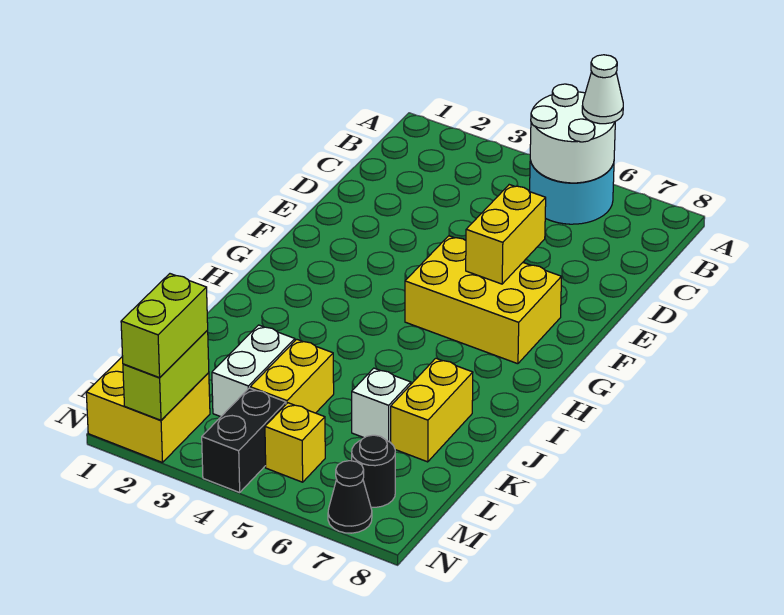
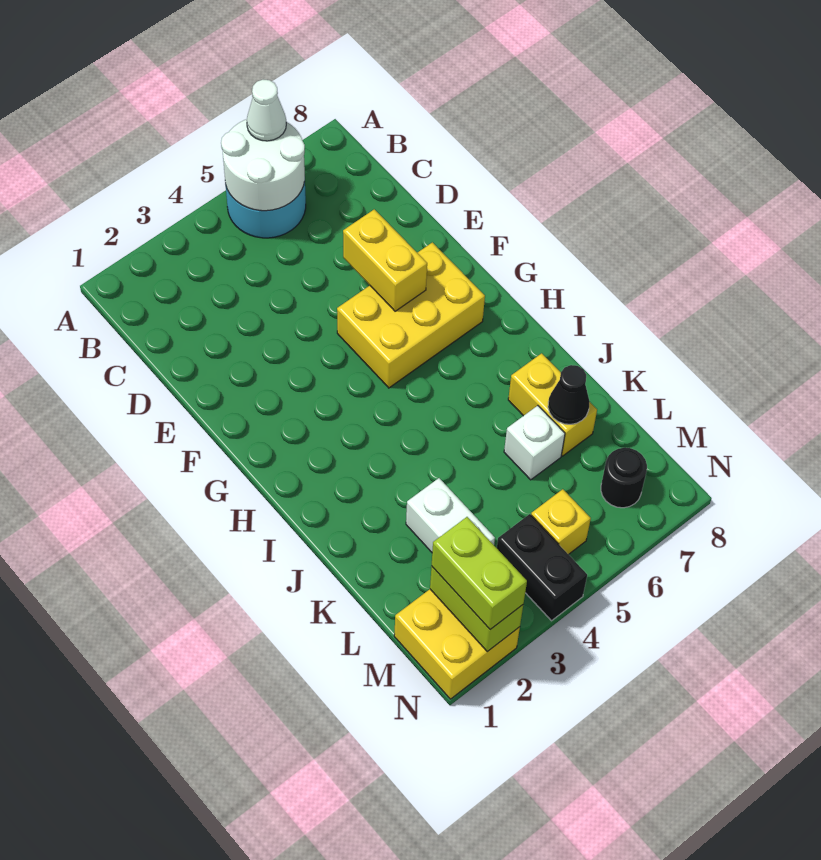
yellow brick K4:L4 level 1 -> none
black cone N7 level 1 -> black cone K7 level 2

